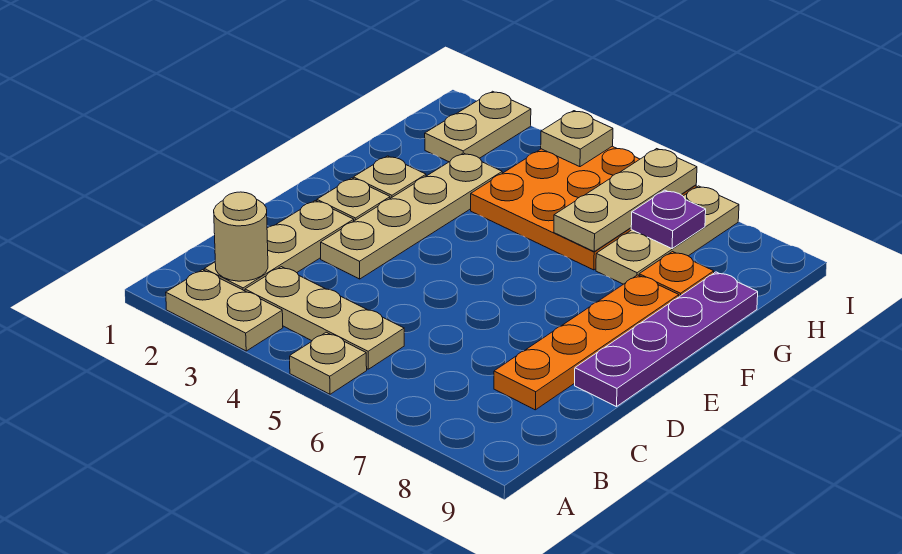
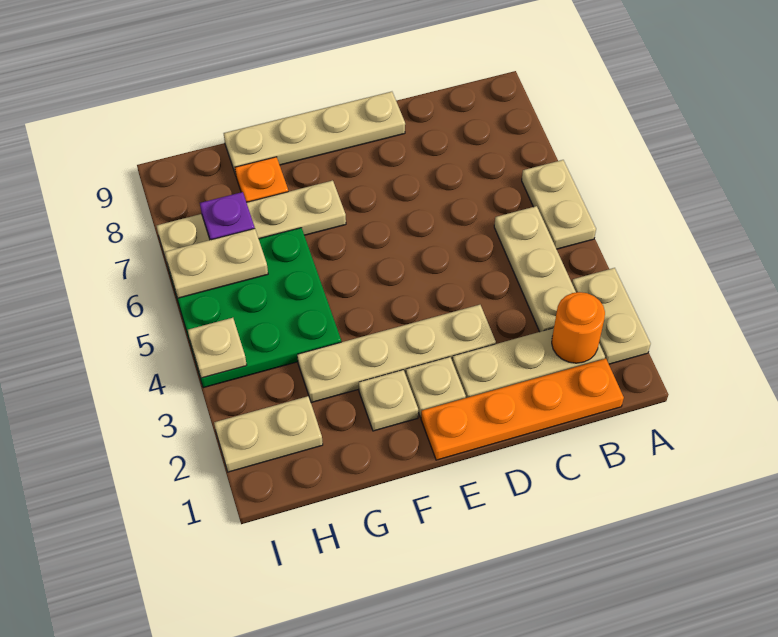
tan plate A5 level 1 -> tan plate A5:A6 level 1
tan round brick B2 level 2 -> orange round brick B2 level 2
orange plate C8:F8 level 1 -> orange plate B1:E1 level 1
purple plate D9:G9 level 1 -> tan plate D9:G9 level 1
orange plate G4:I6 level 1 -> green plate G4:I6 level 1
tan plate G6:I6 level 2 -> tan plate H6:I6 level 2
tan plate G7:I7 level 1 -> tan plate F7:I7 level 1

